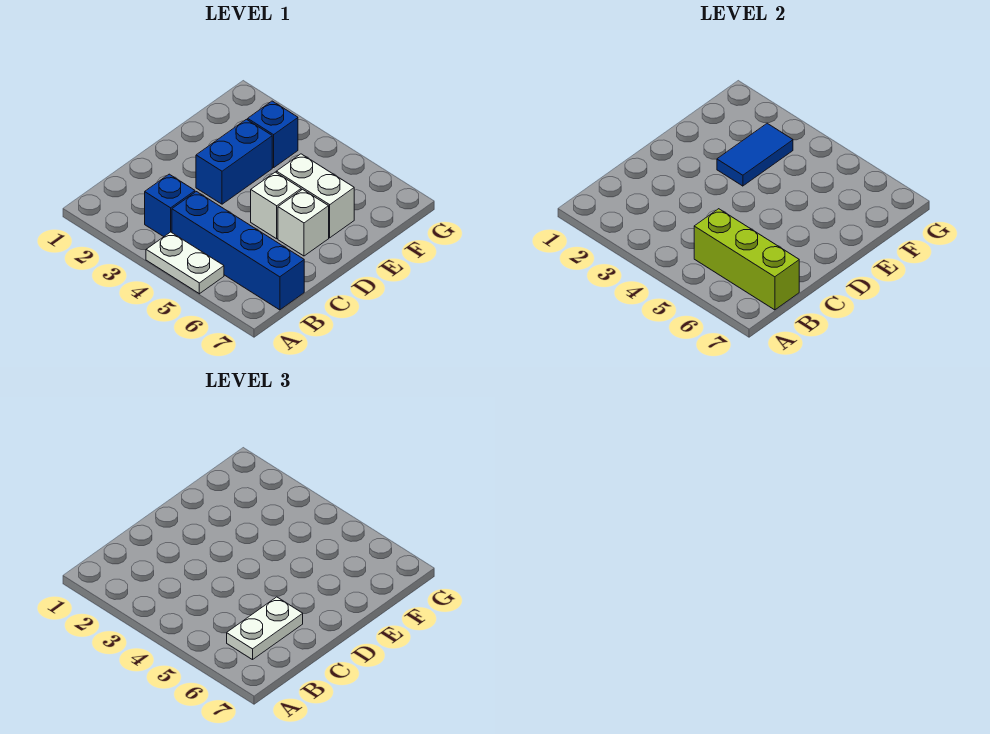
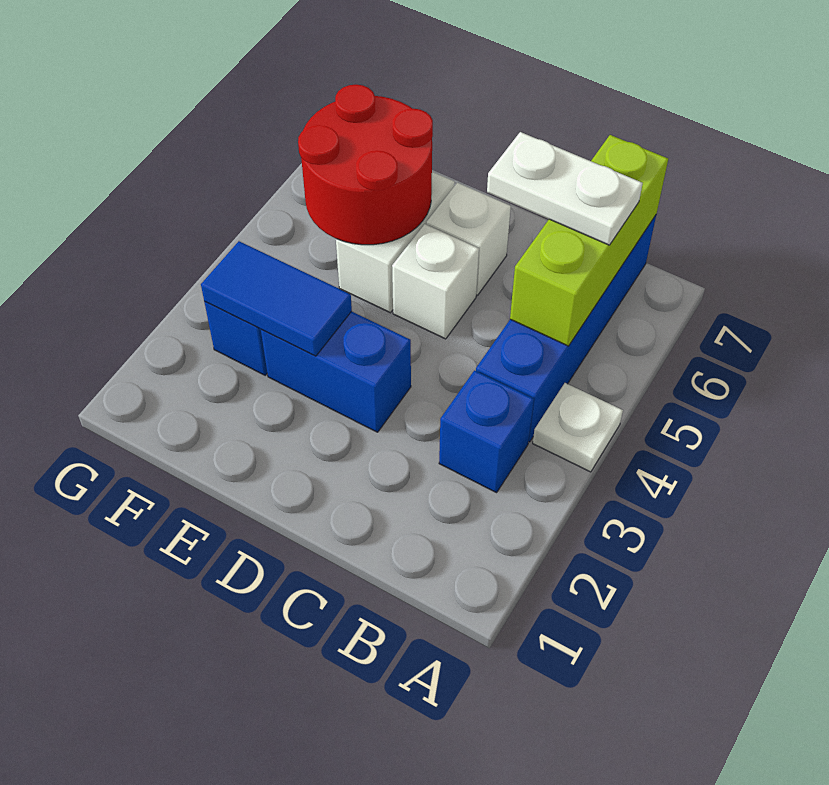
white plate A4:A5 level 1 -> white plate A4 level 1
none -> red round brick E5:F6 level 2

